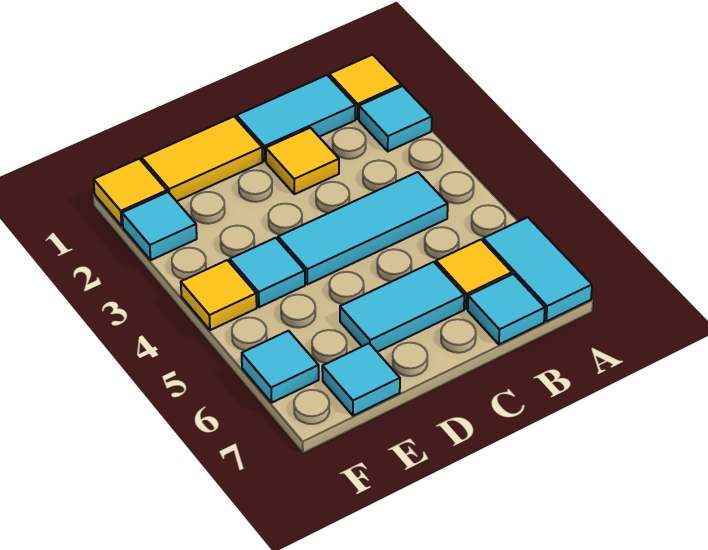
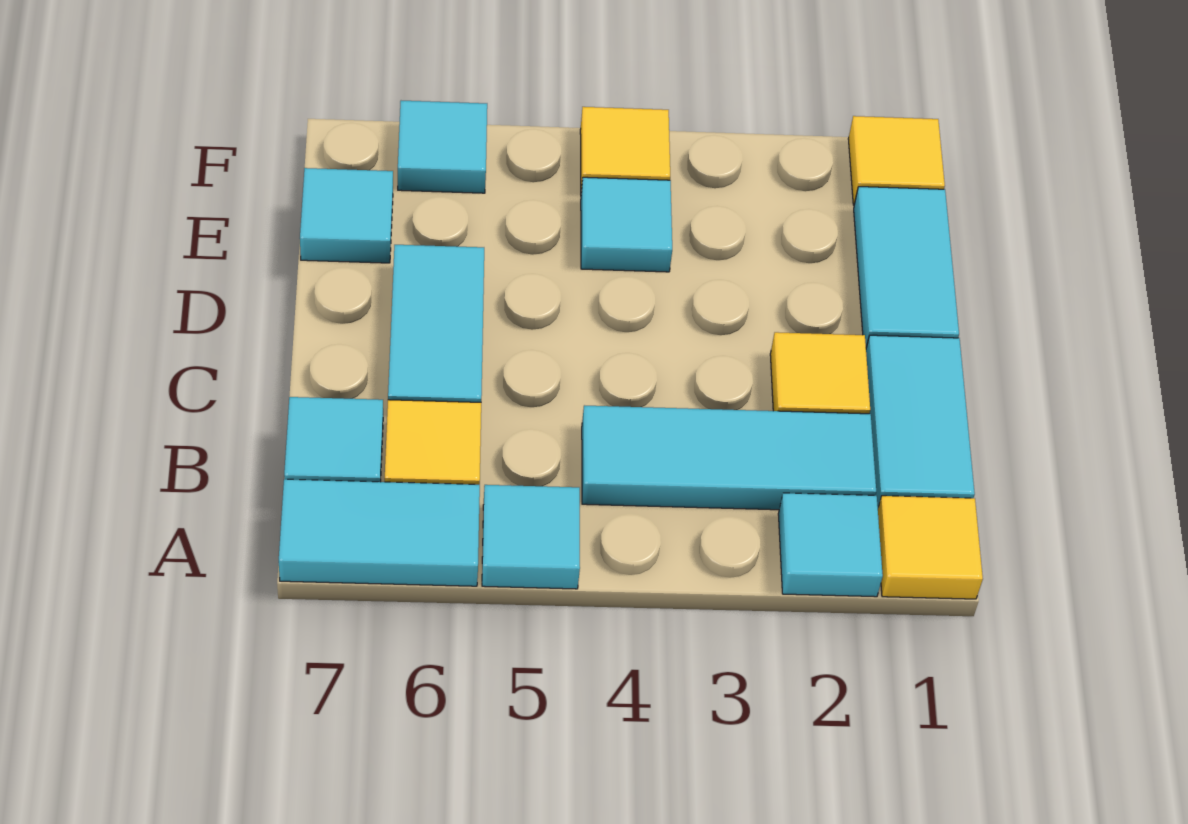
cyan tile B4:D4 level 1 -> cyan tile B2:B4 level 1
yellow tile D1:E1 level 1 -> cyan tile D1:E1 level 1
cyan tile F2 level 1 -> cyan tile A5 level 1

